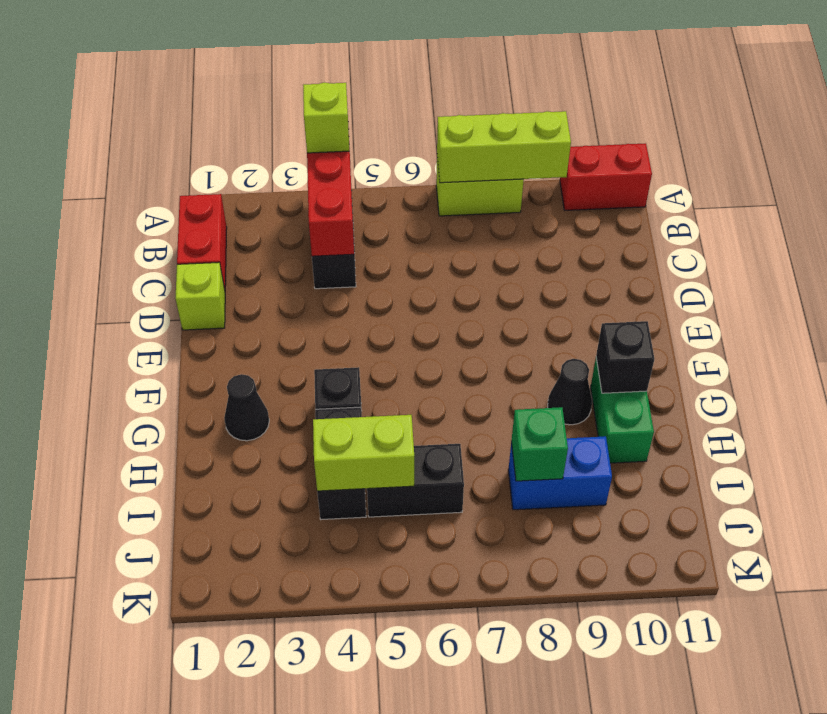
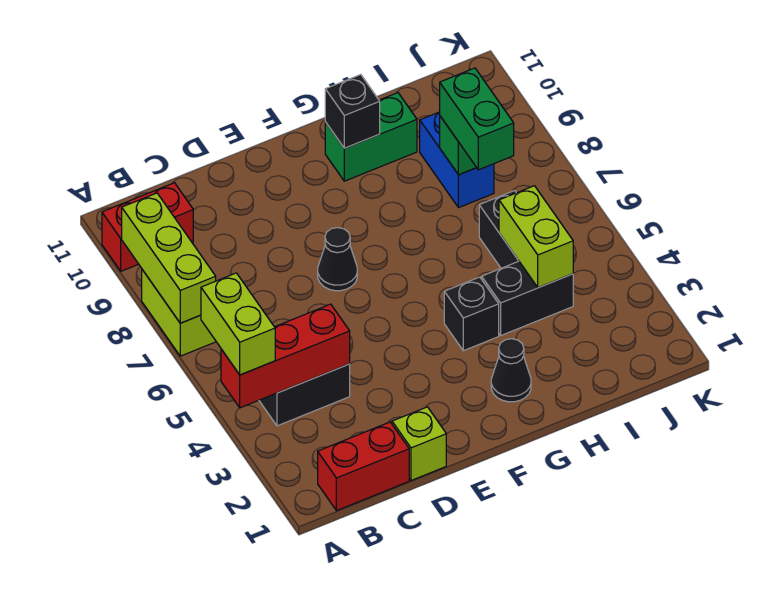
lime brick A4 level 3 -> lime brick A4:A5 level 3
red brick A10:A11 level 1 -> red brick A10:B10 level 1
black cone G9 level 1 -> black cone E7 level 1
none -> green brick I7:I8 level 3

